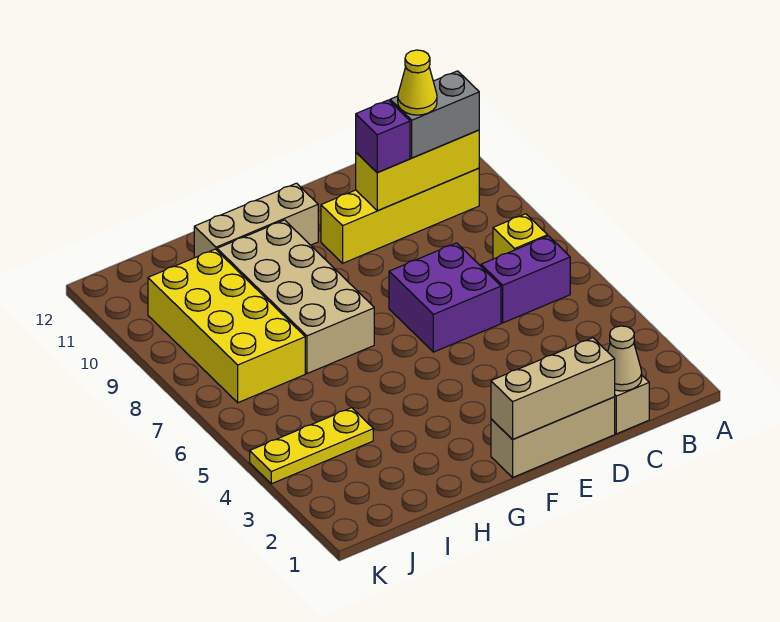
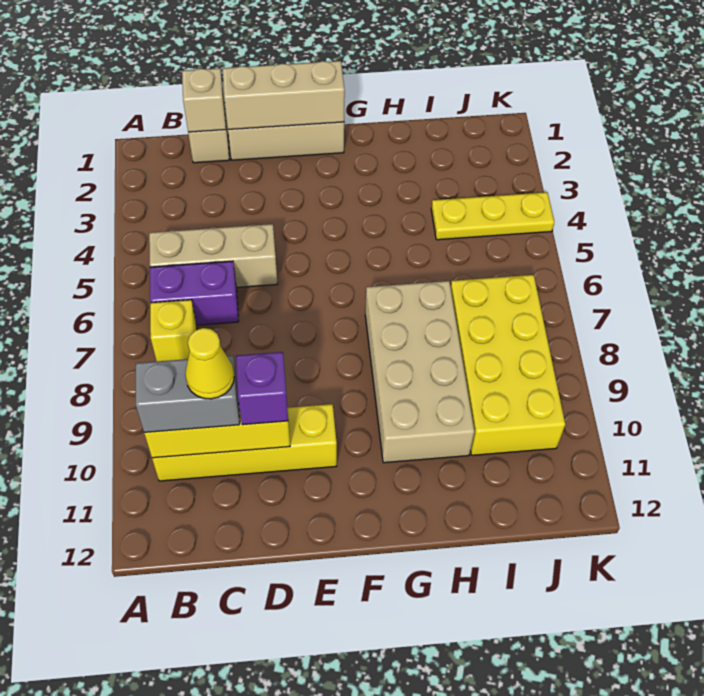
tan cone C1 level 2 -> tan brick C1 level 2
purple brick D6:E7 level 1 -> none
tan brick F11:H11 level 1 -> tan brick B5:D5 level 1

